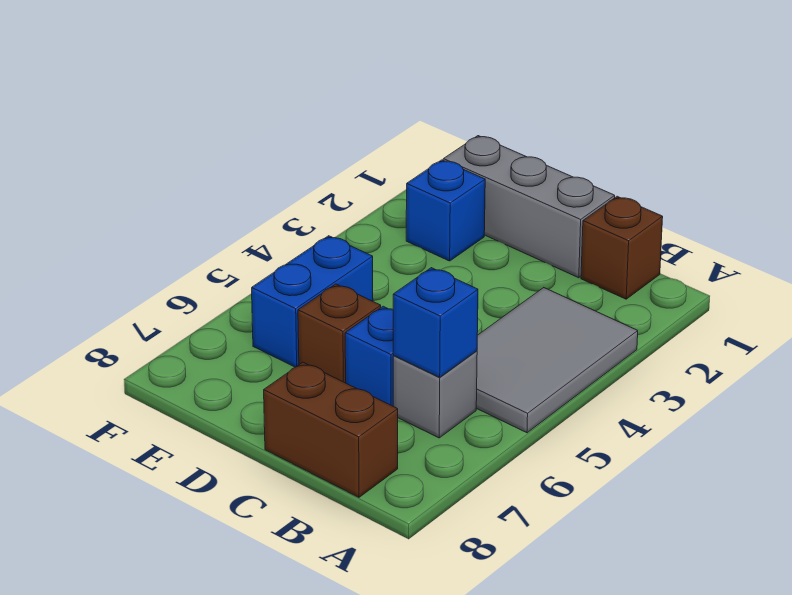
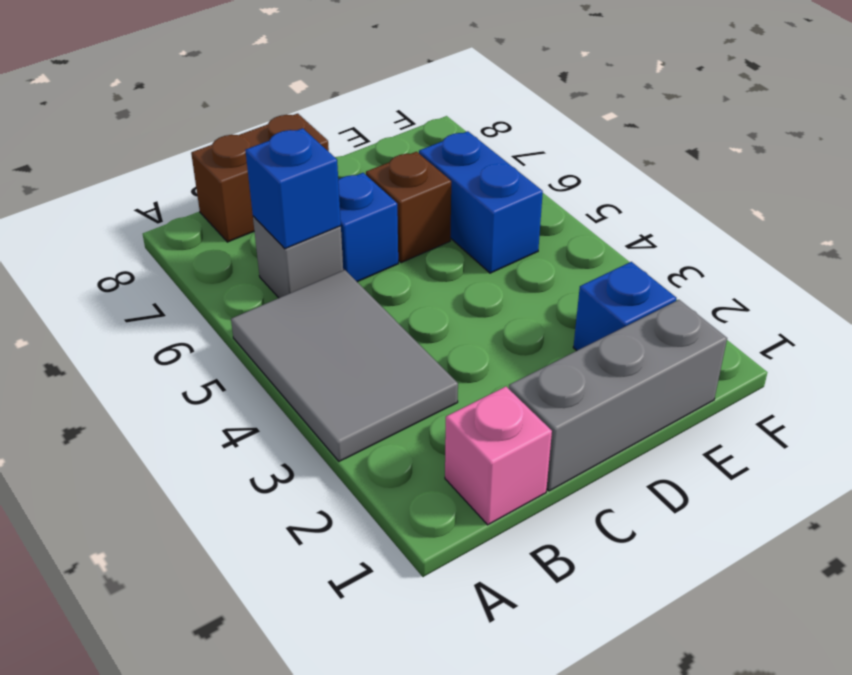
brown brick B1 level 1 -> pink brick B1 level 1

